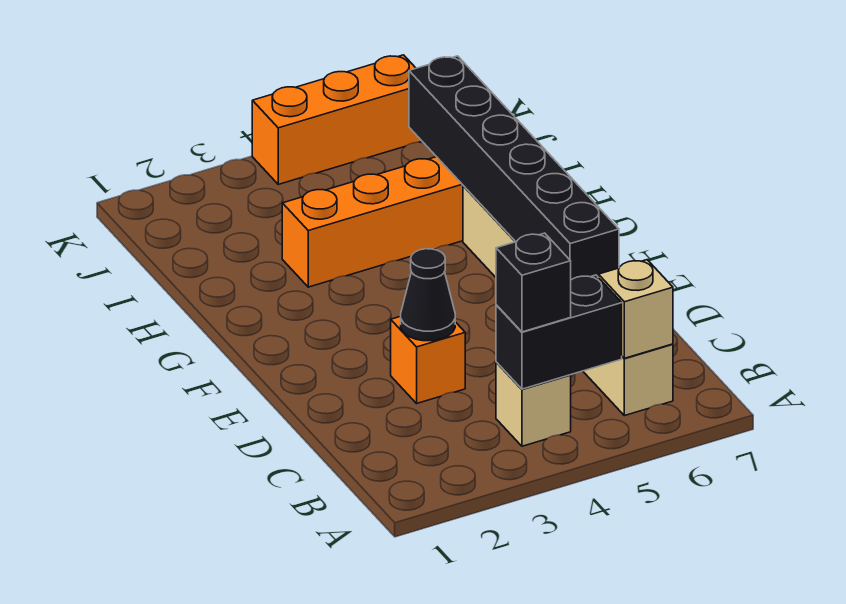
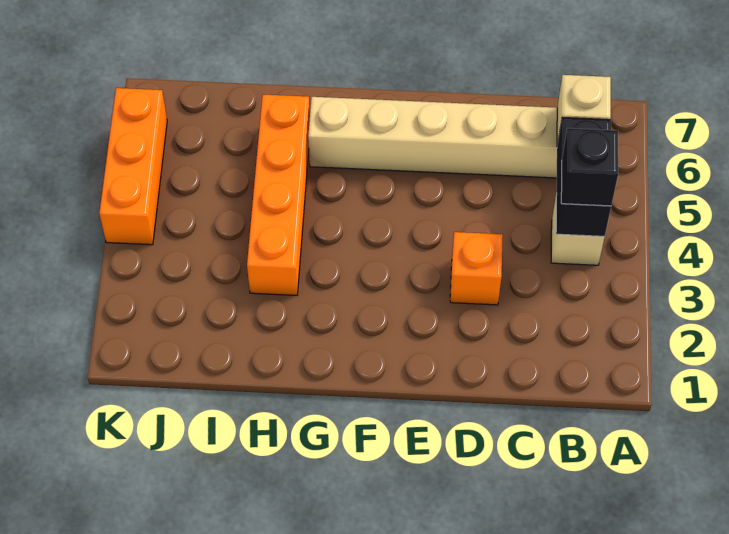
black cone D3 level 2 -> none
black brick D6:I6 level 2 -> none

